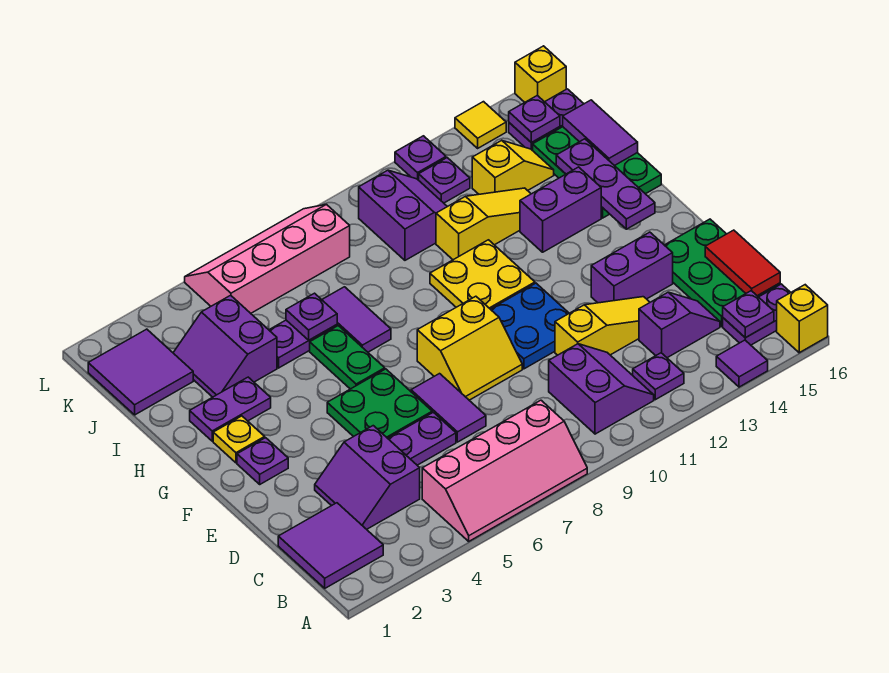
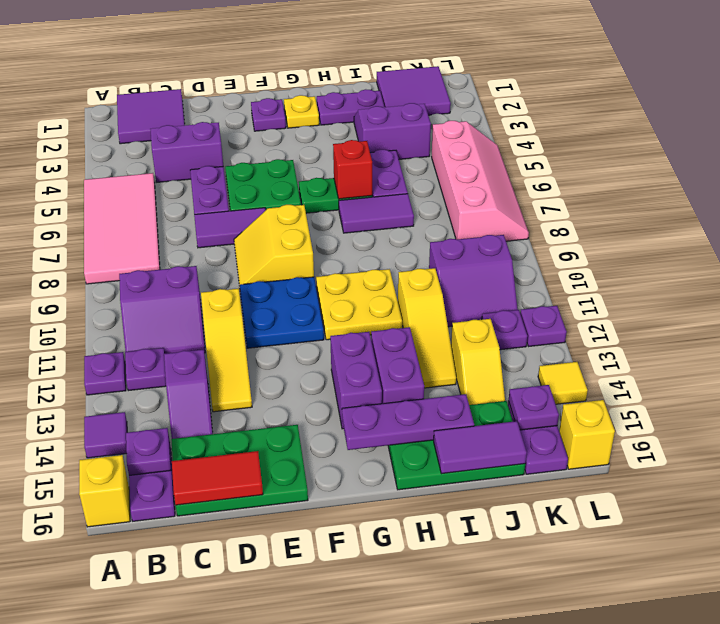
pink slope A5:B8 level 1 top B -> pink tile A5:B8 level 1
purple brick E13:E14 level 1 -> purple brick G13:G14 level 1
purple plate H2:H3 level 1 -> purple plate H2:I2 level 1
none -> red brick H6 level 2
purple plate I6 level 2 -> purple plate A12 level 1

